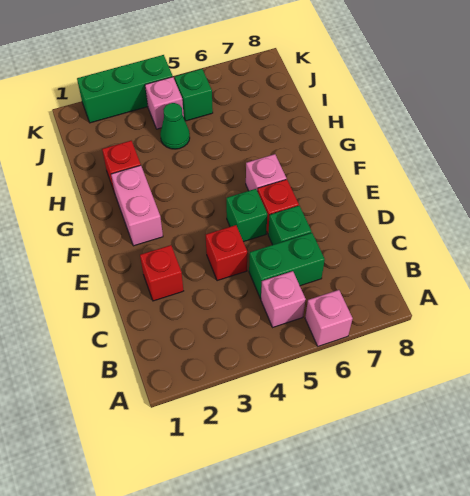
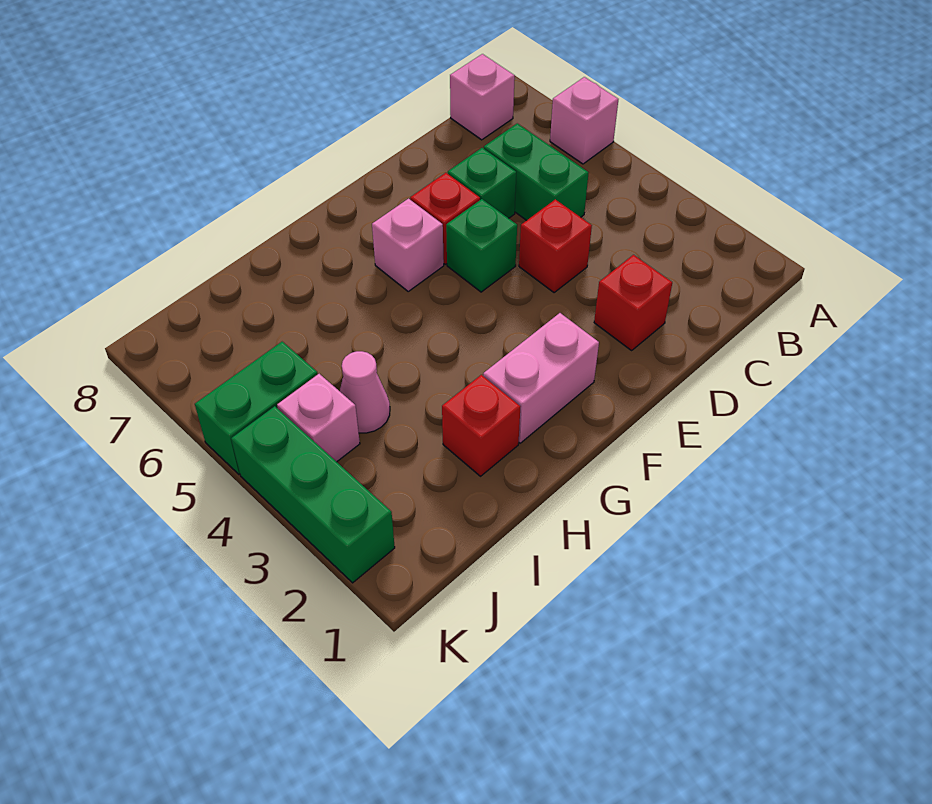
pink brick B5 level 1 -> pink brick B8 level 1
green cone I4 level 1 -> pink cone I4 level 1
green brick J5 level 1 -> green brick J5:K5 level 1

